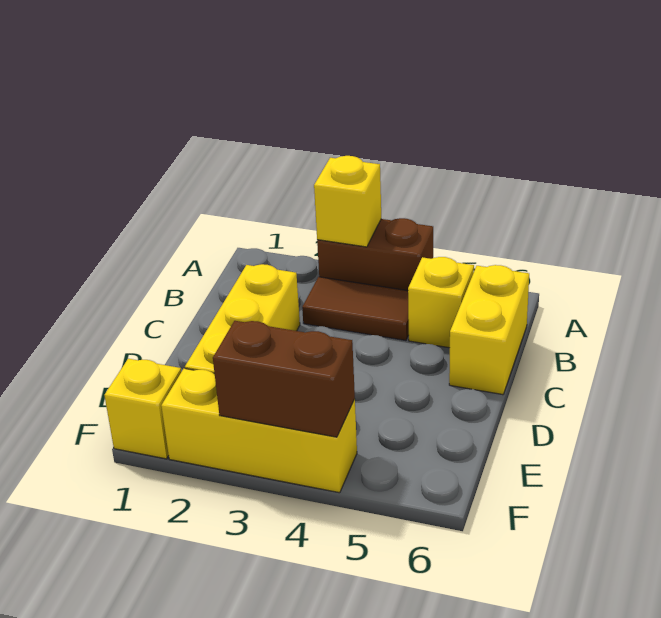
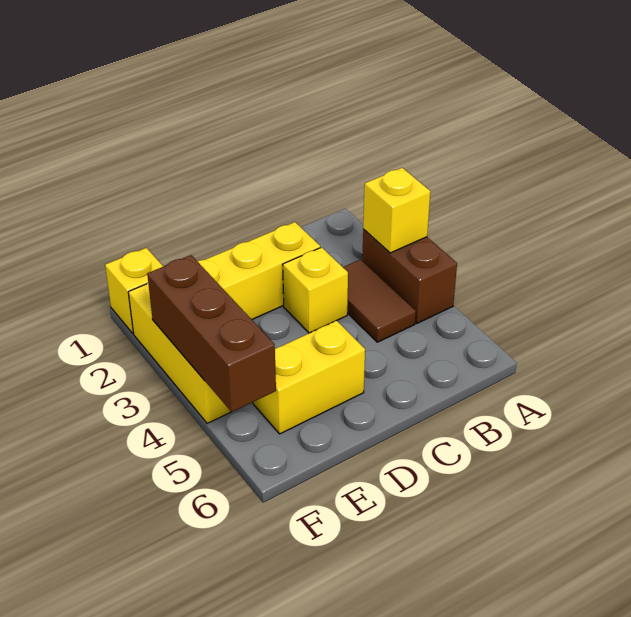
yellow brick B5 level 1 -> yellow brick C3 level 1
yellow brick B6:C6 level 1 -> yellow brick D5:E5 level 1
brown brick F3:F4 level 2 -> brown brick F3:F5 level 2

